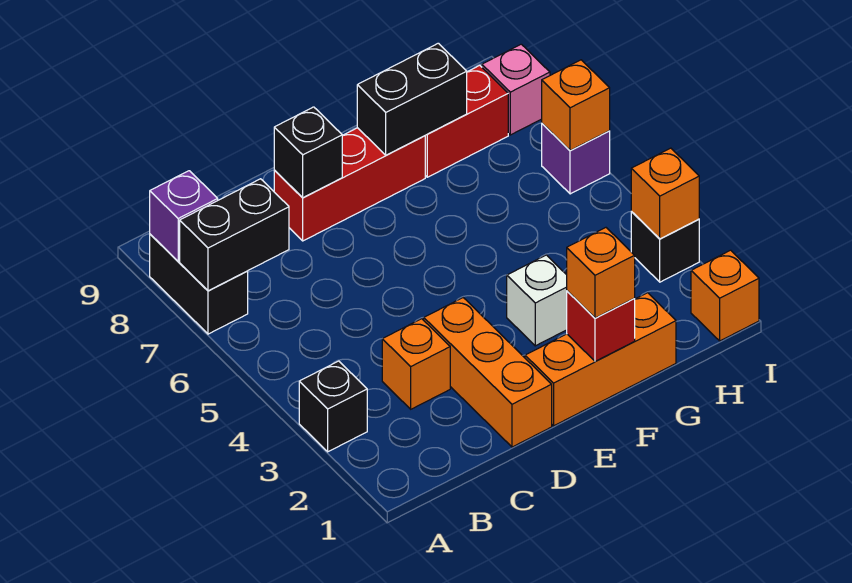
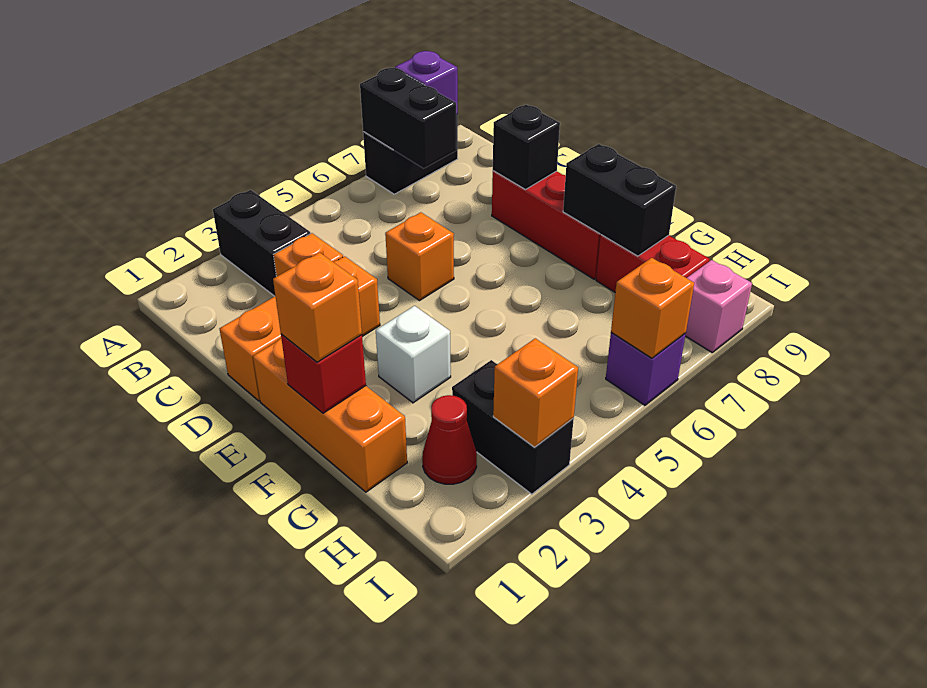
black brick A3 level 1 -> black brick A3:B3 level 1
none -> red cone H2 level 1
orange brick I1 level 1 -> orange brick D5 level 1
black brick I3 level 1 -> black brick H3:I3 level 1

